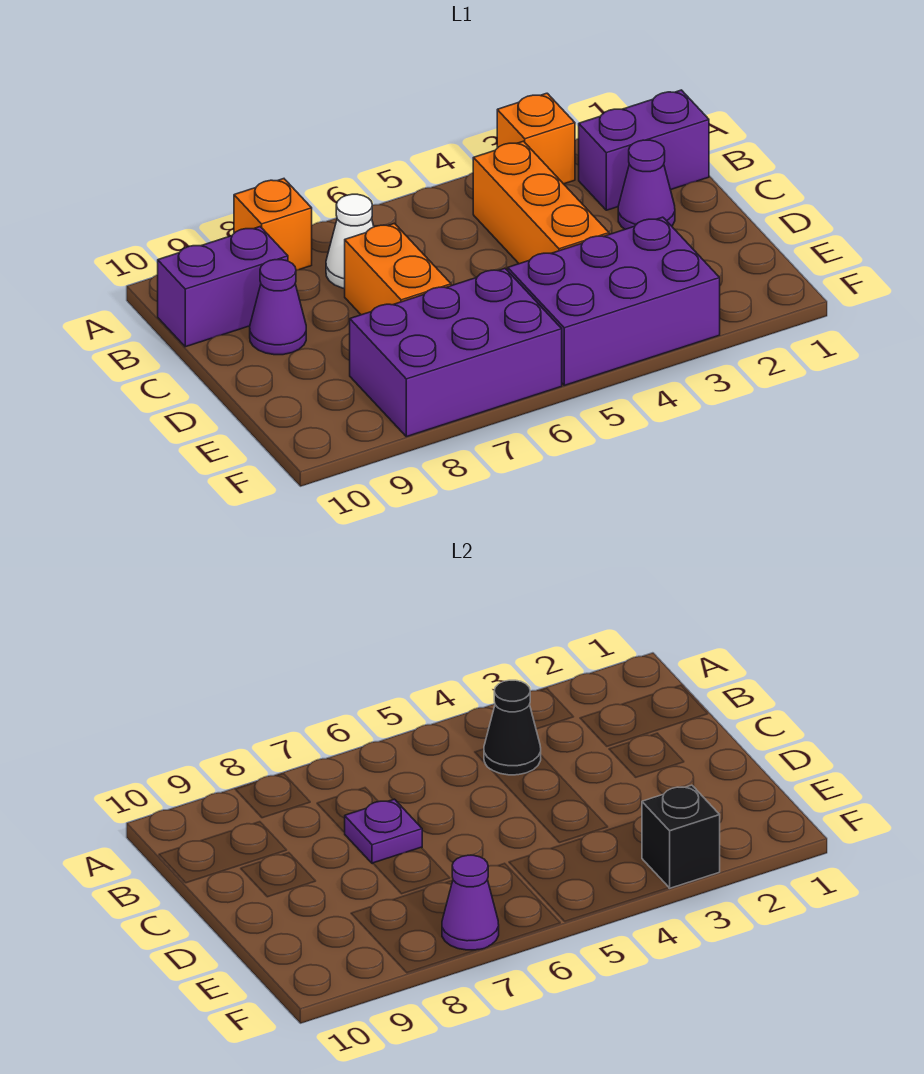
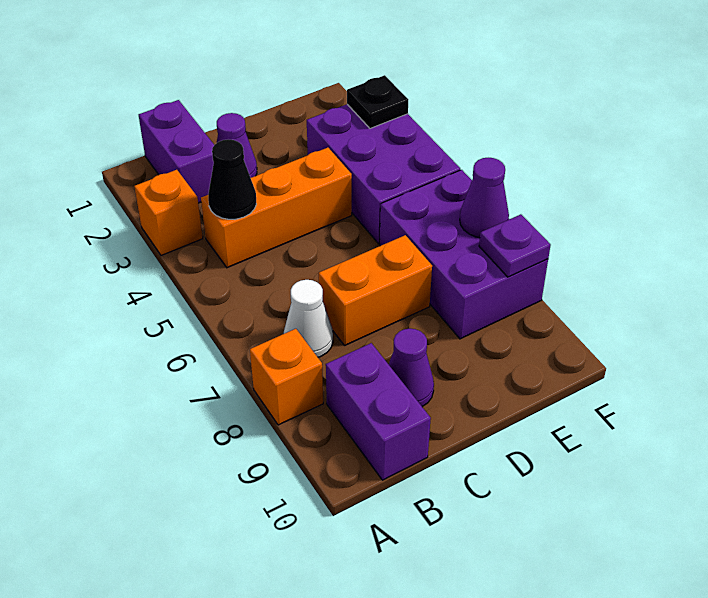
purple plate C7 level 2 -> purple plate F8 level 2
black brick F3 level 2 -> black plate F3 level 2

